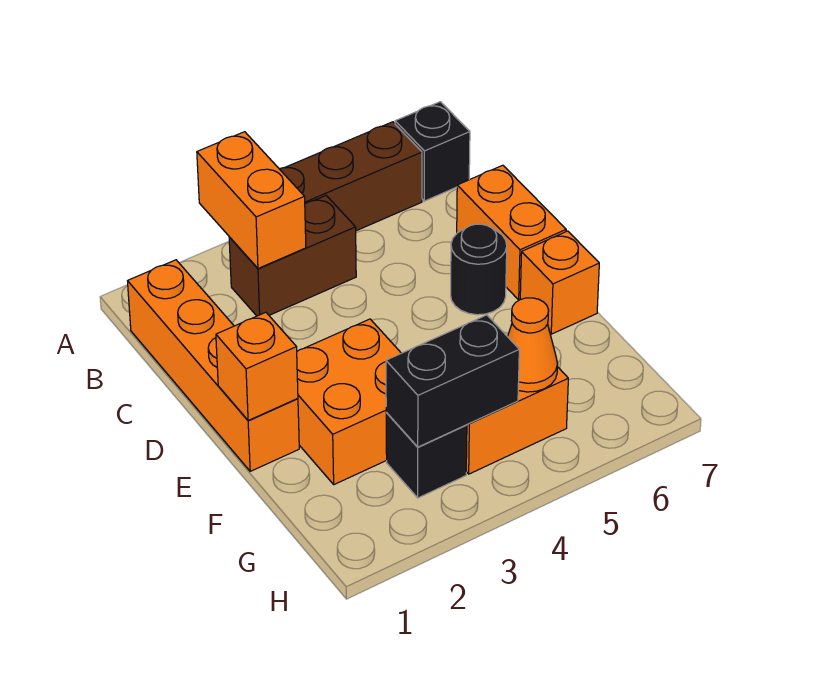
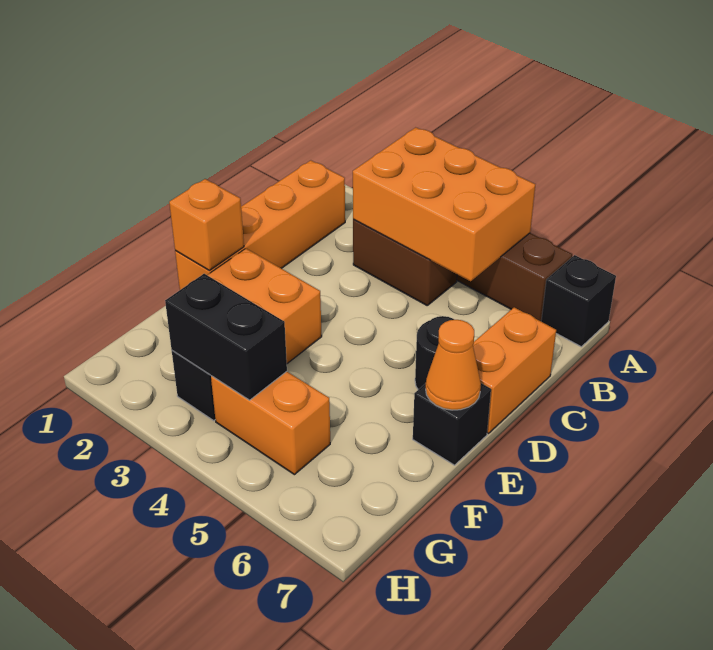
orange brick A3:B3 level 2 -> orange brick A3:B5 level 2
orange brick E7 level 1 -> black brick E7 level 1
orange cone G5 level 2 -> orange cone E7 level 2

